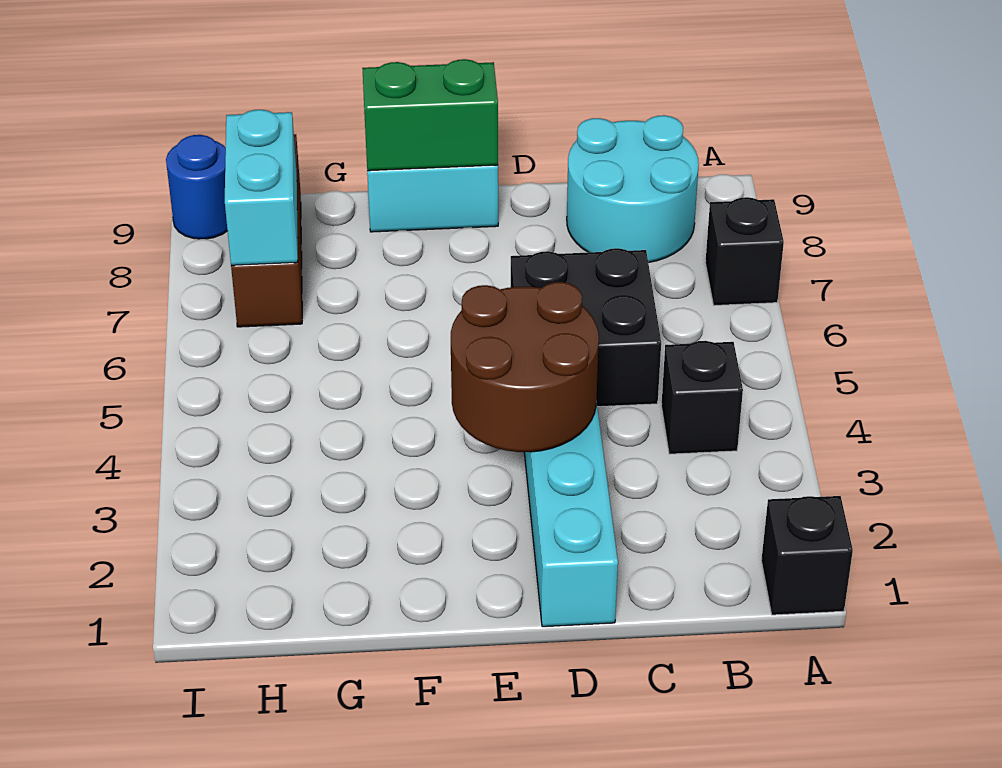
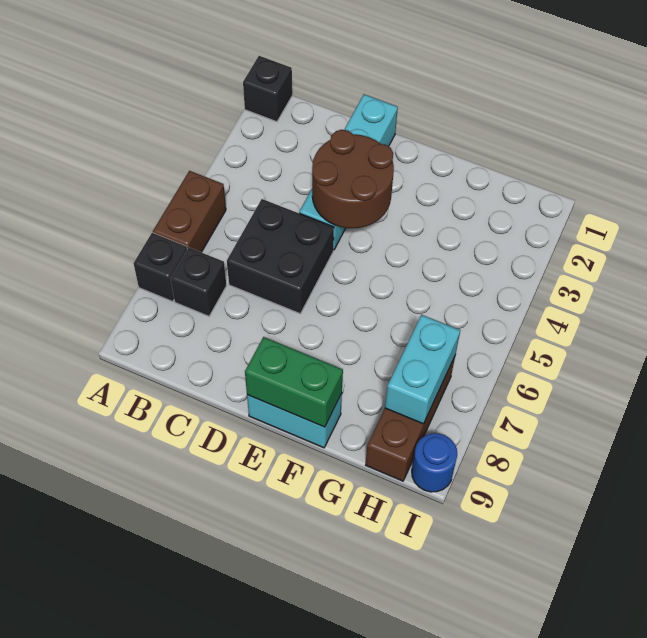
none -> brown brick A5:A6 level 1
black brick B4 level 1 -> black brick B7 level 1
cyan round brick B8:C9 level 1 -> none

